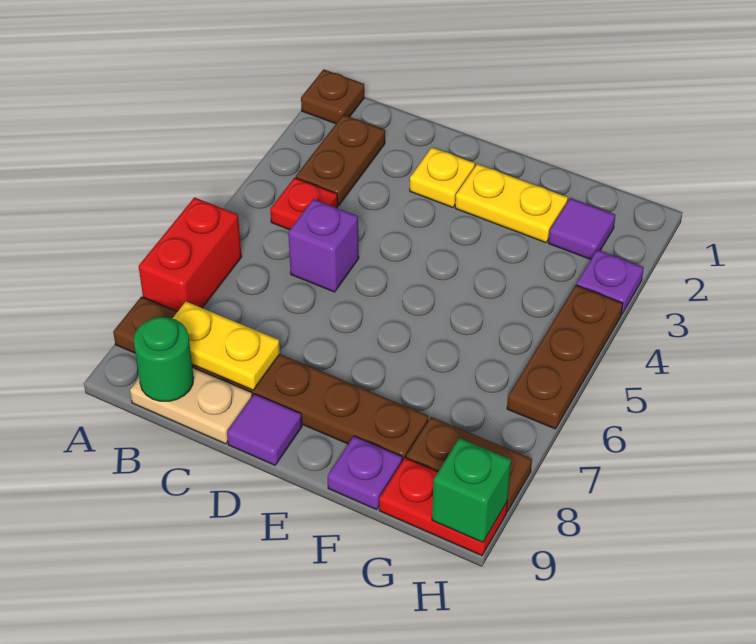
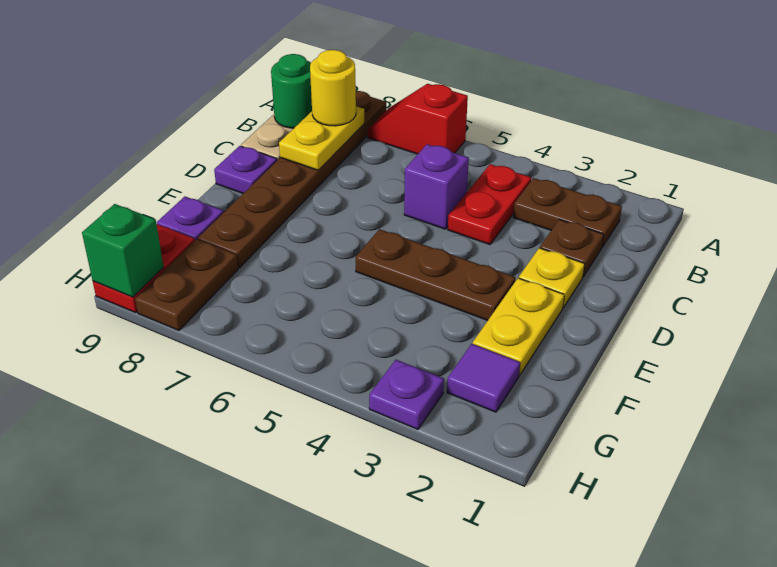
brown plate A1 level 1 -> brown plate C2 level 1
red brick A6:A7 level 1 -> red slope A6:A7 level 1 top 6
red plate B4 level 1 -> red plate B4:C4 level 1
none -> yellow round brick B8 level 3
purple tile D9 level 1 -> purple plate D9 level 1
brown plate H4:H6 level 1 -> brown plate E3:E5 level 1

